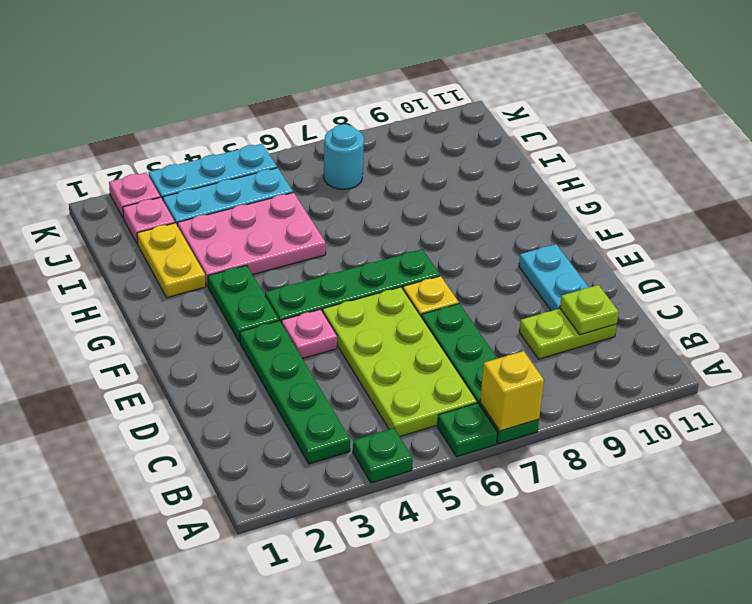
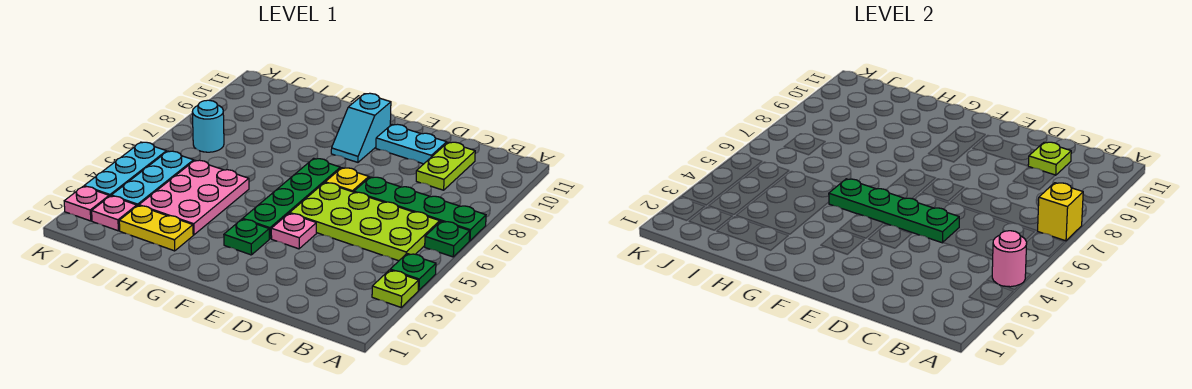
none -> lime plate A3 level 1
none -> pink round brick A4 level 2
green plate B3:E3 level 1 -> green plate D5:G5 level 2
green plate F3:G3 level 1 -> green plate F3 level 1
none -> cyan slope F9:F10 level 1 top 10

